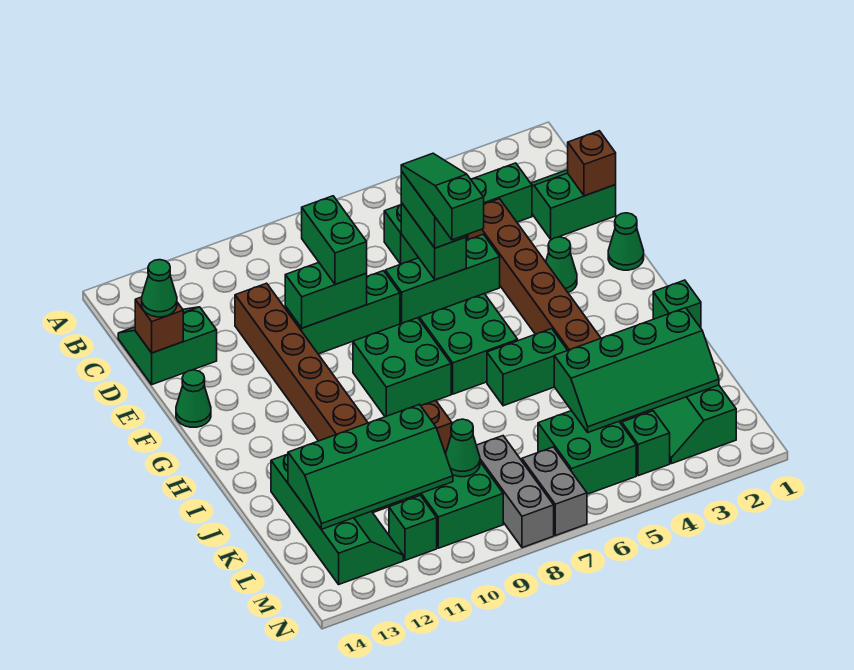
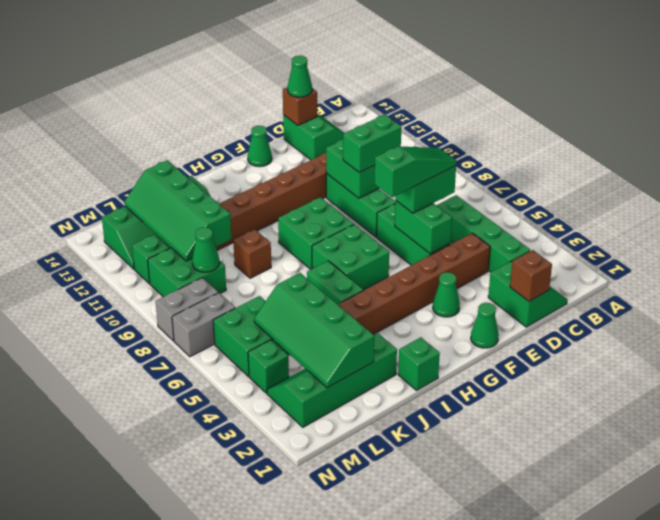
green brick D6:E6 level 2 -> green brick E5:E6 level 2
grey brick L8:N8 level 1 -> grey brick M8:N8 level 1

